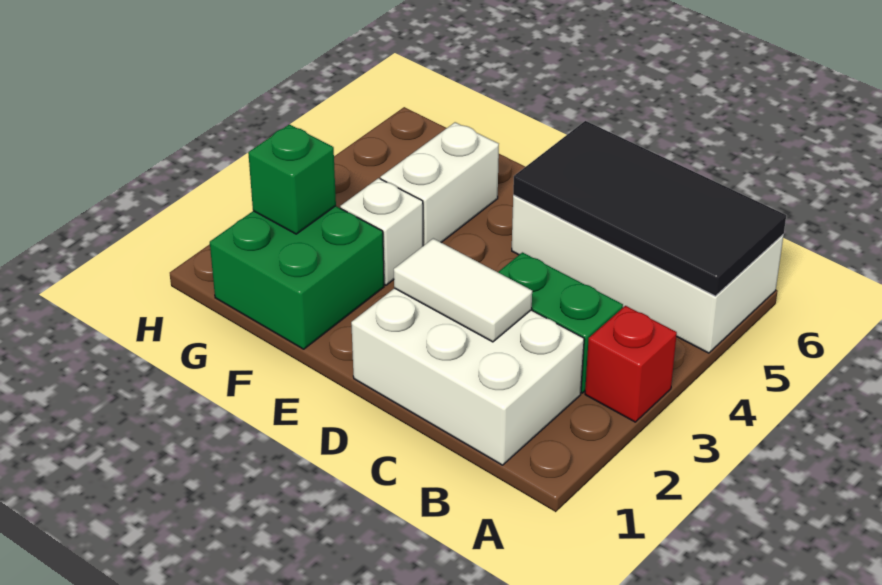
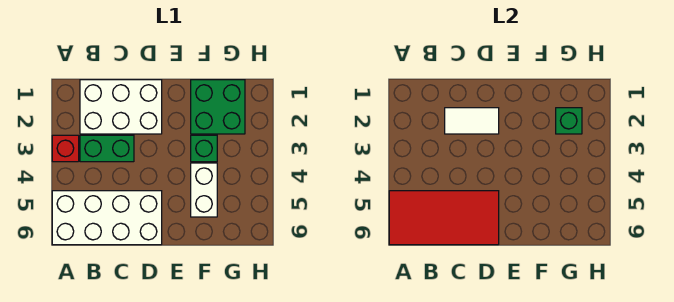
black tile A5:D6 level 2 -> red tile A5:D6 level 2
white brick F3 level 1 -> green brick F3 level 1

